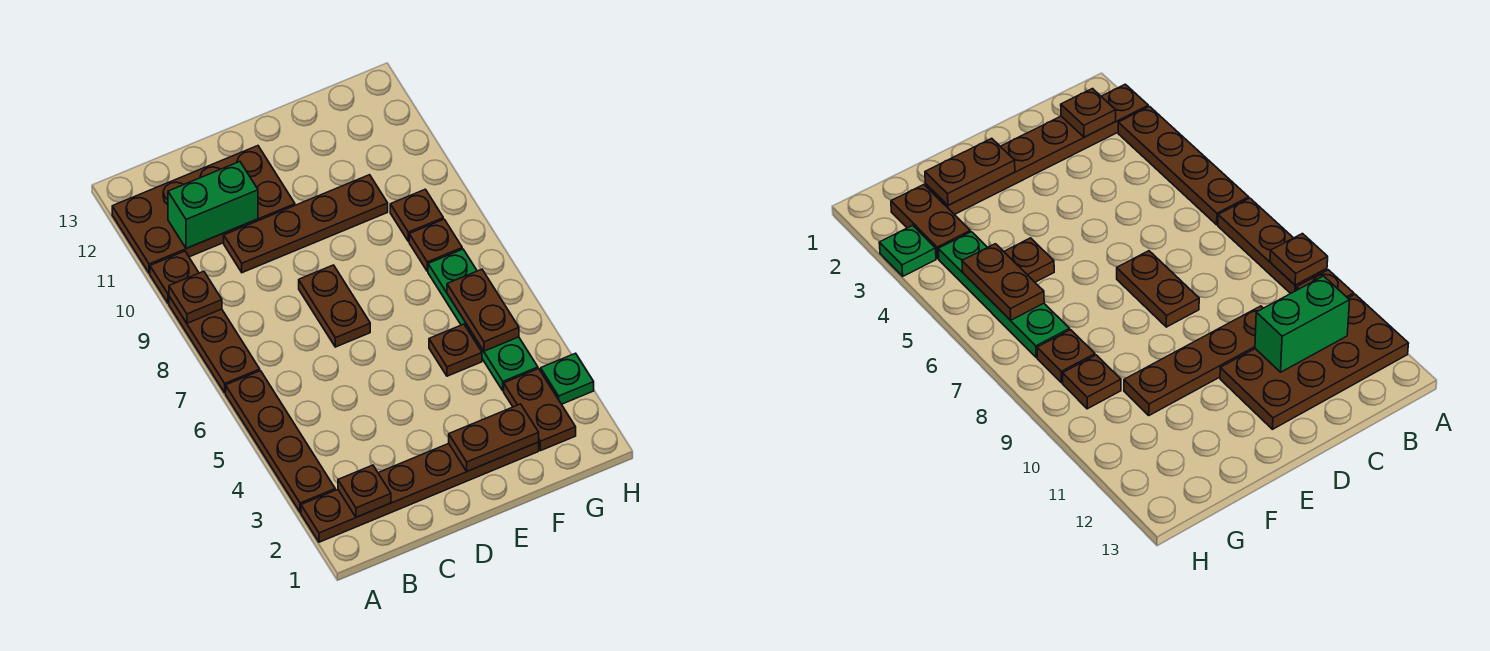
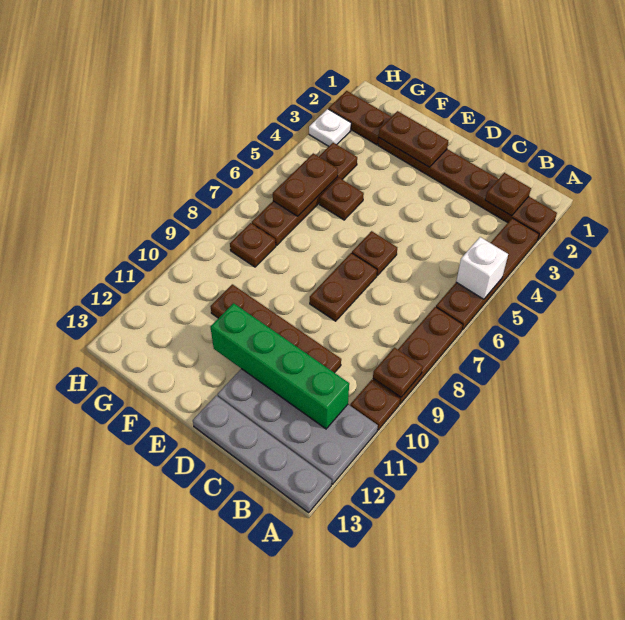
none -> white brick A5 level 2
brown plate A11:D12 level 1 -> grey plate A11:D12 level 1
none -> grey plate A13:D13 level 1
green brick B11:C11 level 2 -> green brick B11:E11 level 2
brown plate G2:G3 level 1 -> brown plate G2:H2 level 1
green plate G4:G7 level 1 -> brown plate G4:G7 level 1
brown plate G9 level 1 -> brown plate D6 level 1
green plate H3 level 1 -> white plate H3 level 1

